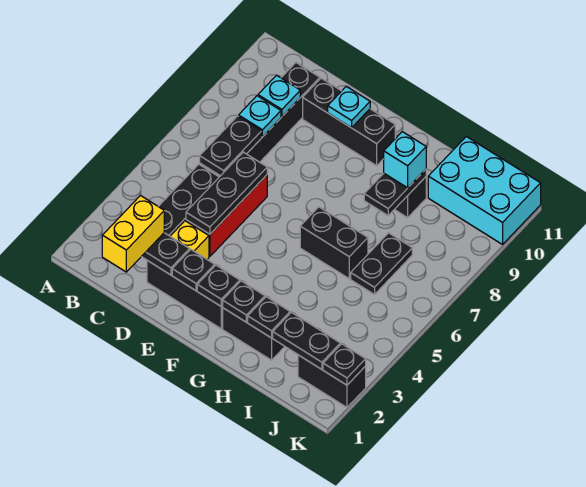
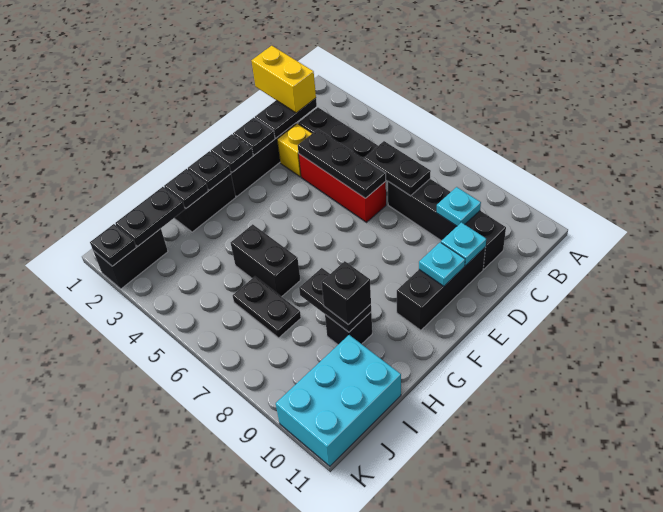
cyan plate C8 level 2 -> cyan plate D10 level 2
black brick G6:H6 level 1 -> black brick H5:H6 level 1
cyan brick H9 level 3 -> black brick H9 level 3

